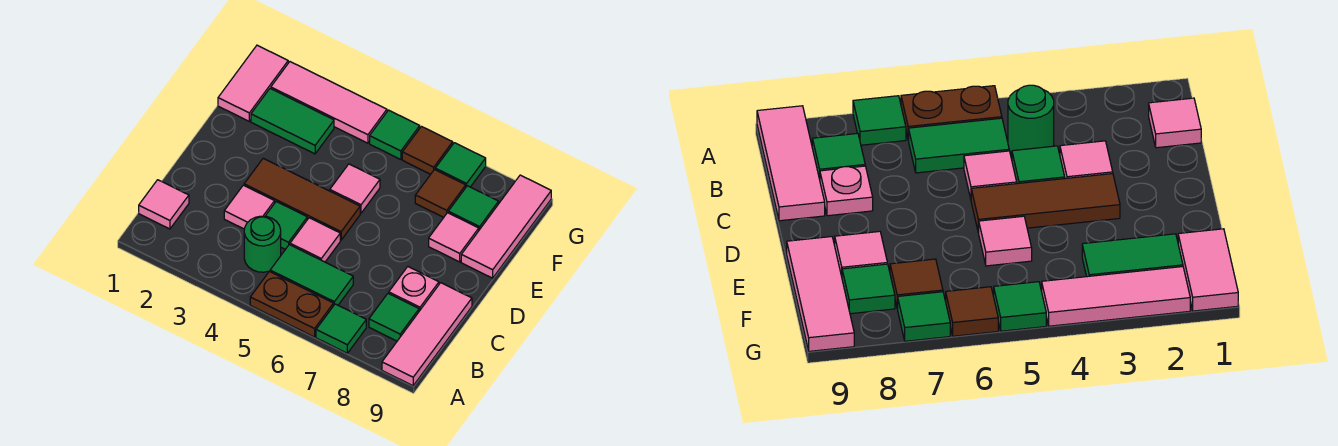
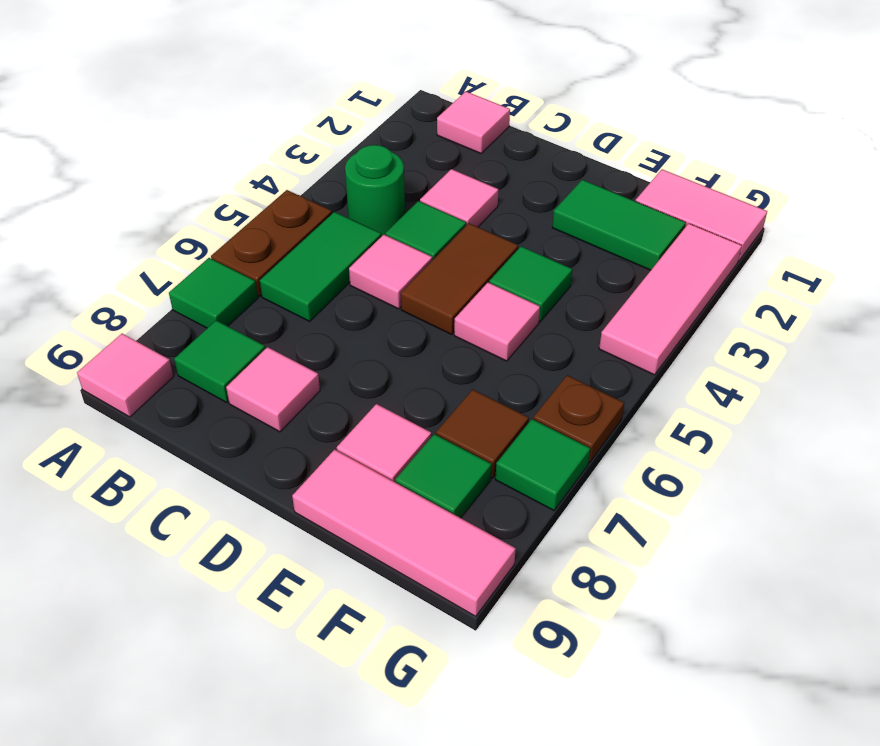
pink tile A9:C9 level 1 -> pink tile A9 level 1
pink plate C8 level 1 -> pink tile C8 level 1
brown tile D3:D5 level 1 -> brown tile D4:D5 level 1
green tile F2:F3 level 1 -> green tile E2:F2 level 1
green tile G5 level 1 -> green tile E4 level 1
brown tile G6 level 1 -> brown plate G6 level 1

